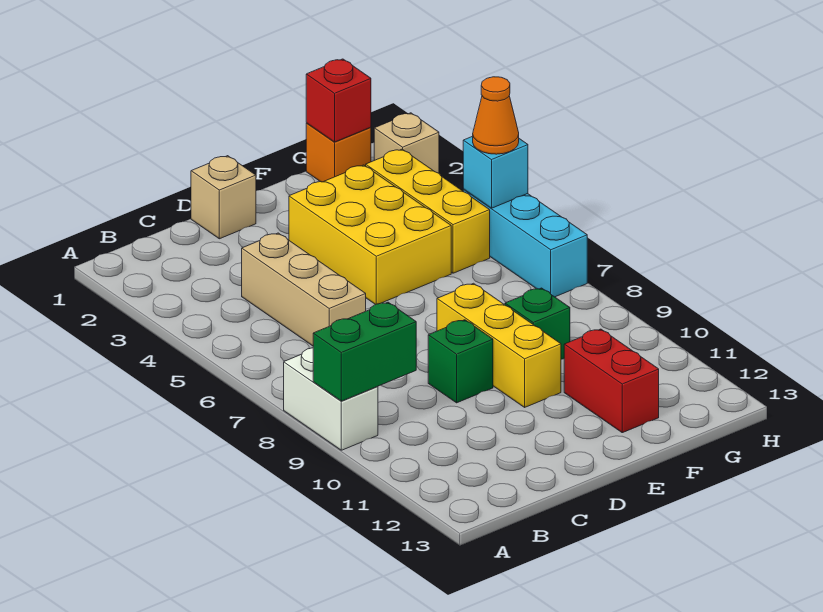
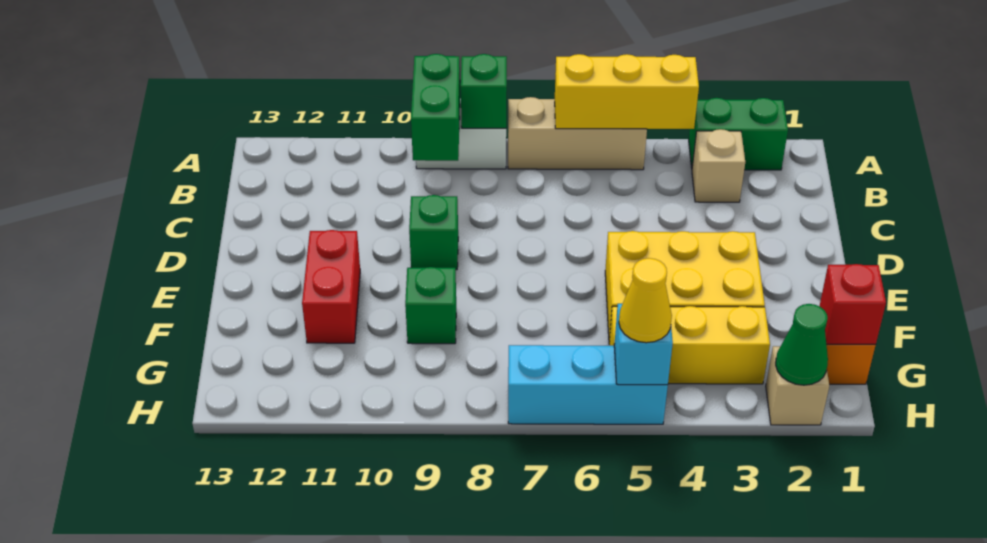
none -> green brick A2:A3 level 1
none -> green brick A8 level 2
tan brick C4:C6 level 1 -> tan brick A5:A7 level 1
tan brick D1 level 1 -> tan brick B3 level 1
yellow brick E8:E10 level 1 -> yellow brick A4:A6 level 2
red brick F11:F12 level 1 -> red brick E11:F11 level 1
none -> green cone H2 level 2
orange cone H5 level 3 -> yellow cone H5 level 3

